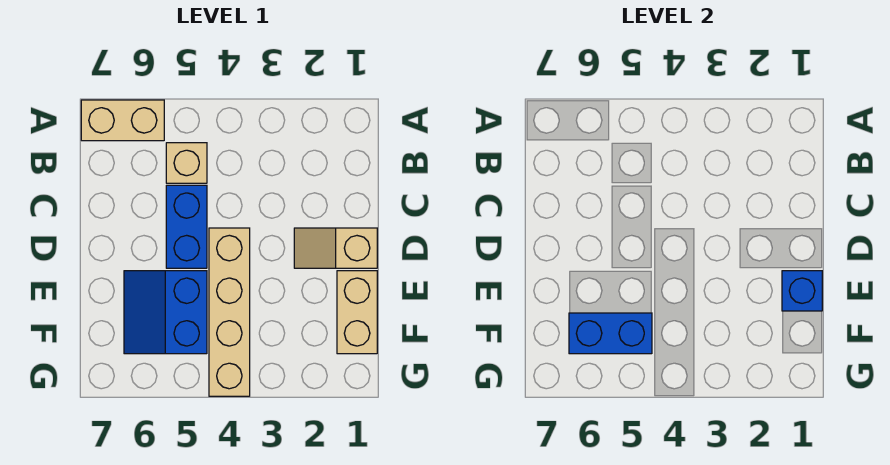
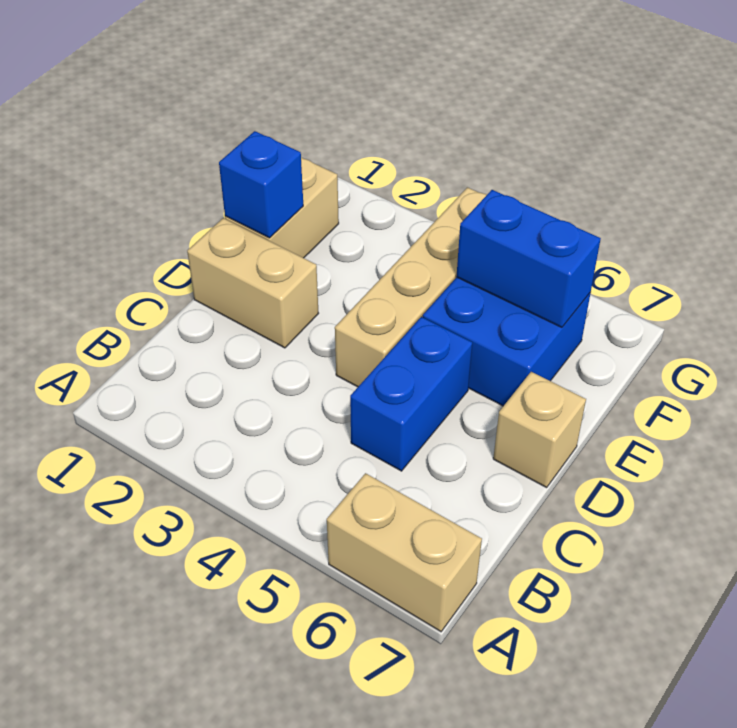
tan brick B5 level 1 -> tan brick D7 level 1
tan slope D1:D2 level 1 top 1 -> tan brick D1:D2 level 1
blue slope E5:F6 level 1 top 5 -> blue brick E5:F6 level 1

